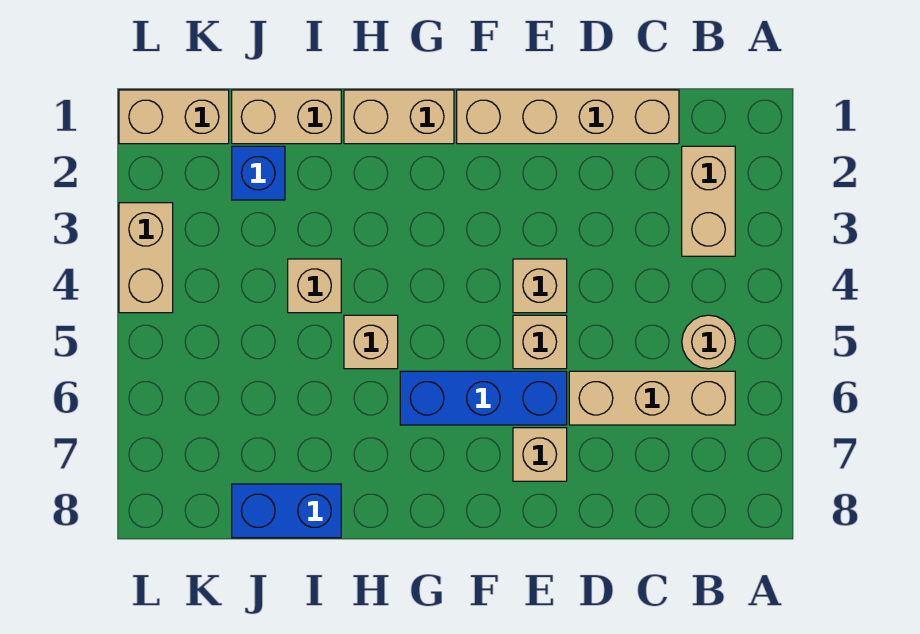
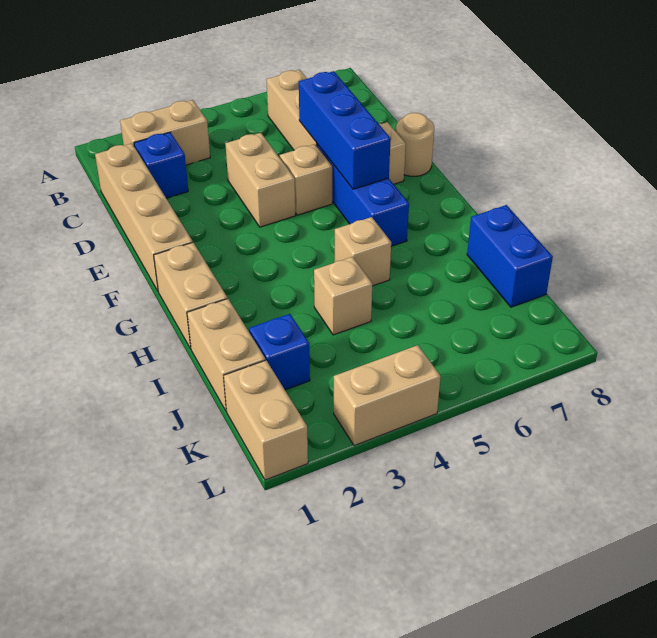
tan round brick B5 level 1 -> tan round brick E8 level 1
none -> blue brick C2 level 1
none -> blue brick D6:F6 level 2
tan brick E4 level 1 -> tan brick D4:E4 level 1

